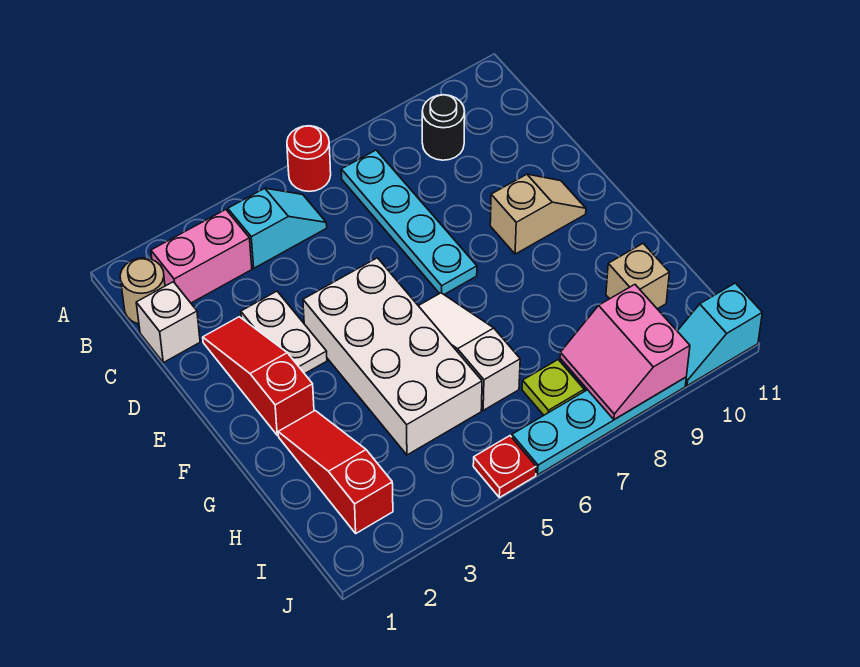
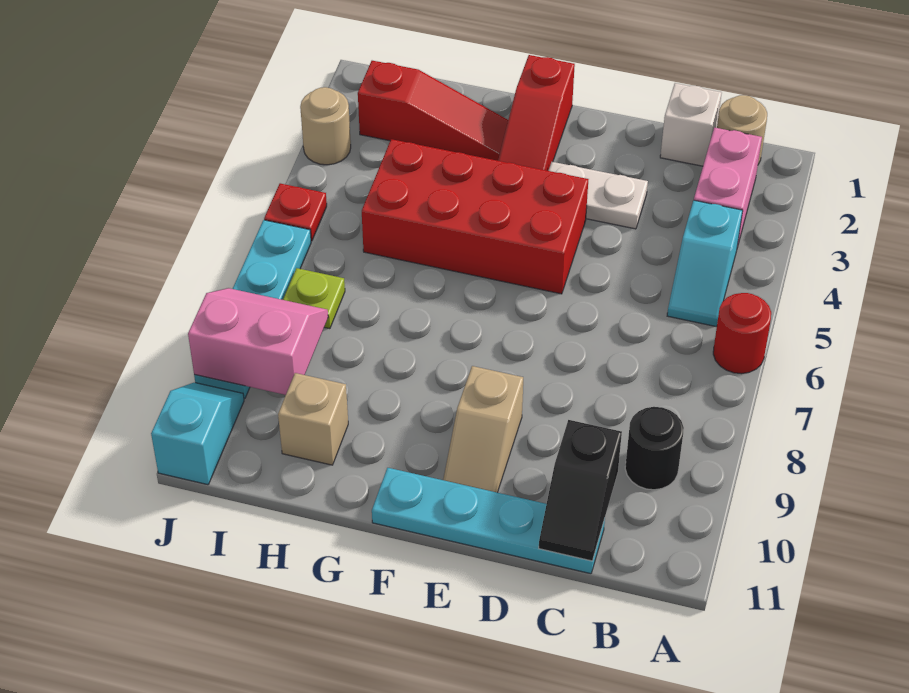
cyan plate B7:E7 level 1 -> cyan plate C11:F11 level 1
none -> black slope C10:C11 level 2 top 10
red slope D2:F2 level 1 top F -> red slope F1:F3 level 1 top 1
white brick E4:H5 level 1 -> red brick E4:H5 level 1
white slope F6:H6 level 1 top H -> none
none -> tan round brick J3 level 1

